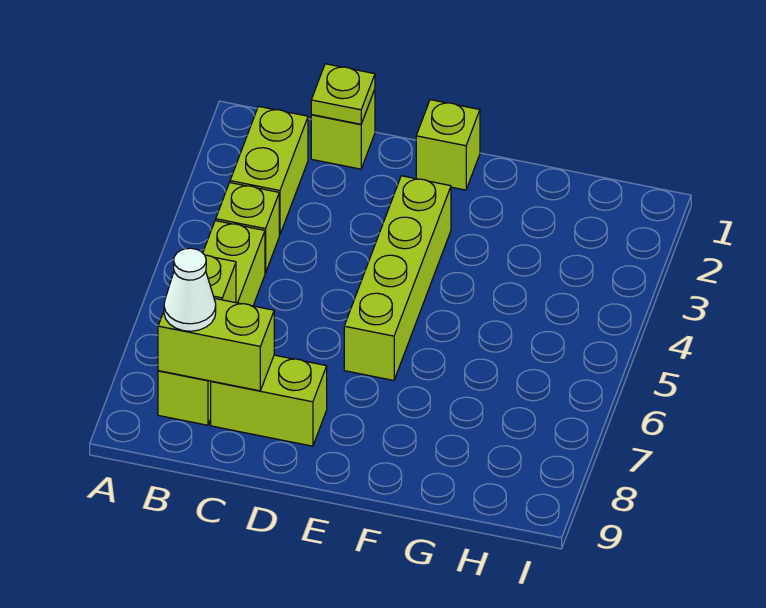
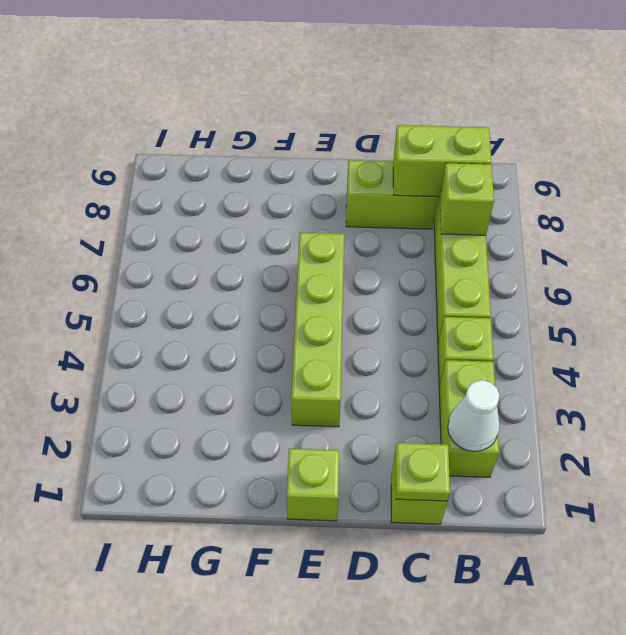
white cone B8 level 3 -> white cone B2 level 2

